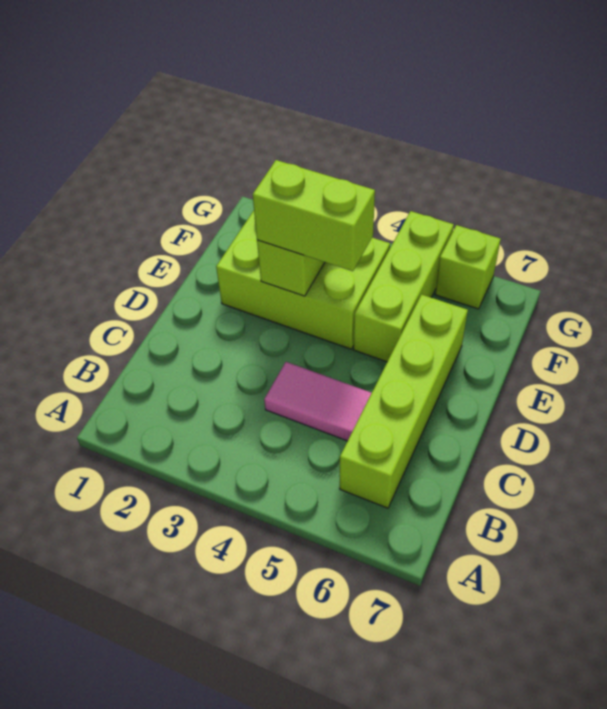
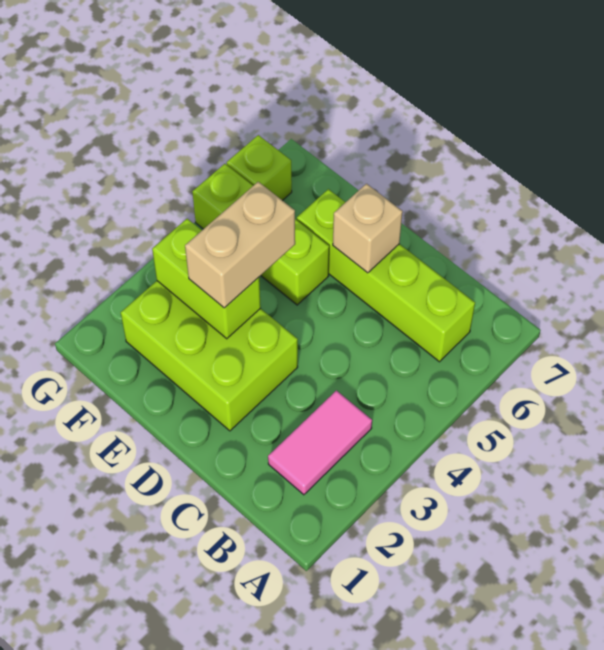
pink tile C4:C5 level 1 -> pink tile B2:B3 level 1
none -> tan brick D6 level 2
lime brick E2:F4 level 1 -> lime brick D2:F3 level 1
lime brick E3:E4 level 3 -> tan brick E3:E4 level 3

